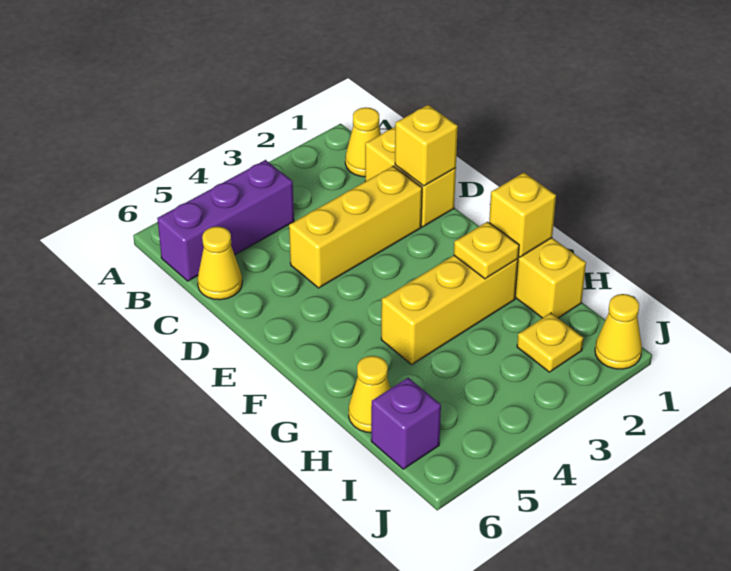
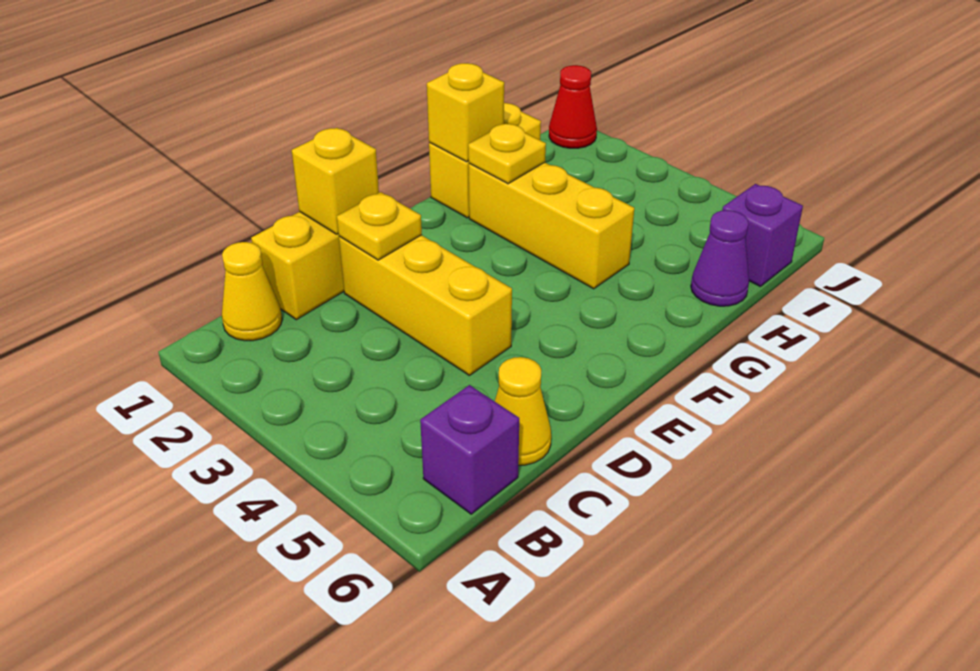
purple brick B4:B6 level 1 -> purple brick B6 level 1
yellow cone H6 level 1 -> purple cone H6 level 1
yellow plate I2 level 1 -> yellow plate D2 level 2
yellow cone J1 level 1 -> red cone J1 level 1

